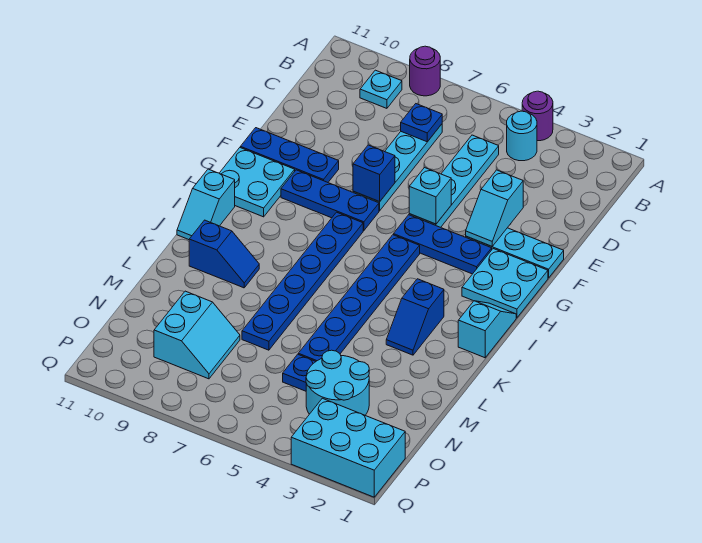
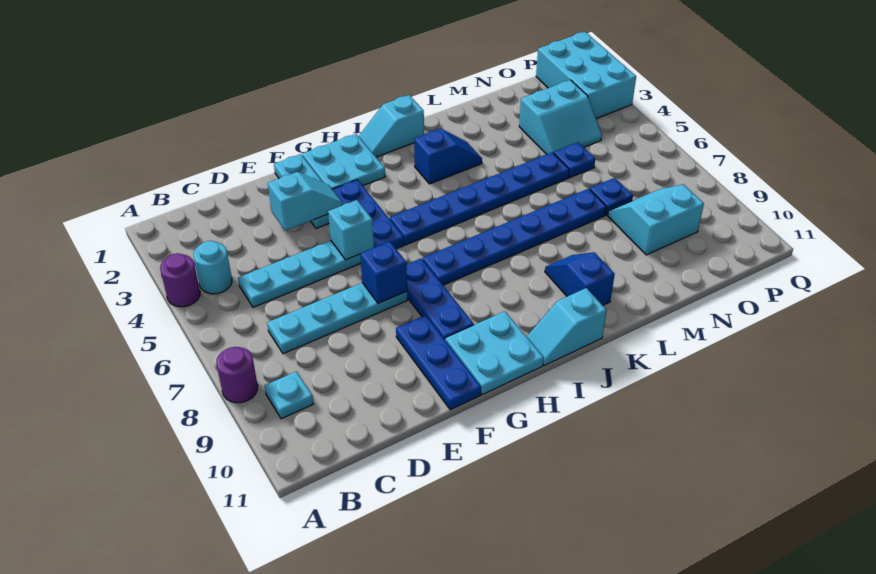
blue plate C7 level 2 -> blue plate N7 level 1
cyan slope I11:J11 level 1 top I -> cyan slope I11:J11 level 1 top J
cyan round brick N3:O4 level 1 -> cyan slope N3:O4 level 1 top 3

